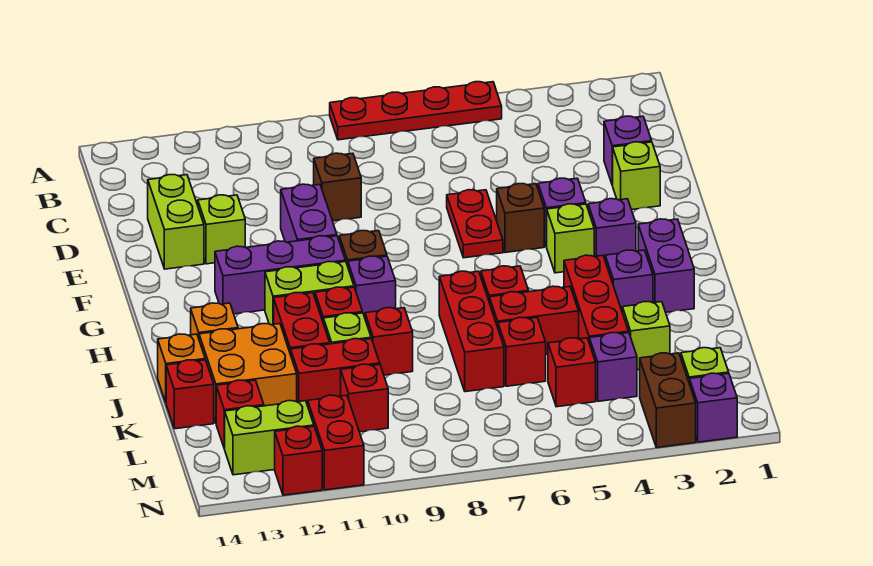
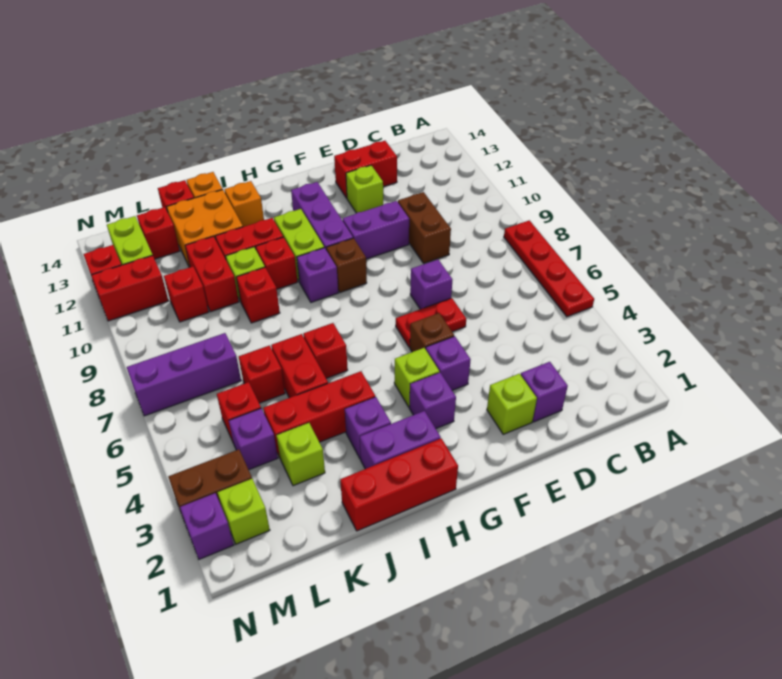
brown brick D9 level 1 -> brown brick D9:D10 level 1
lime brick D13:E13 level 1 -> red brick D13:E13 level 1
none -> purple brick E7 level 1
red brick I7:K7 level 1 -> red brick H1:J1 level 1
none -> purple brick L7:N7 level 1

